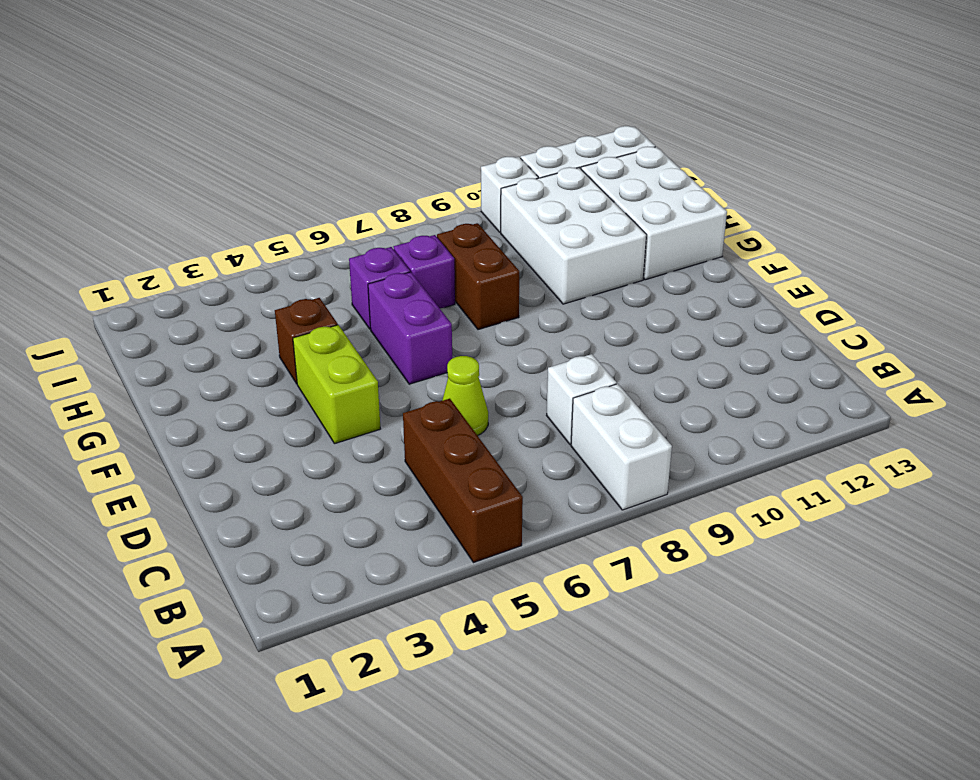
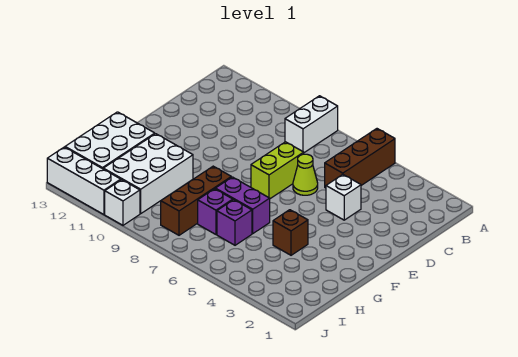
white brick C8 level 1 -> white brick D4 level 1
lime brick E4:F4 level 1 -> lime brick D7:E7 level 1
purple brick F6:G6 level 1 -> purple brick G6:G7 level 1
brown brick G8:H8 level 1 -> brown brick G8:I8 level 1

